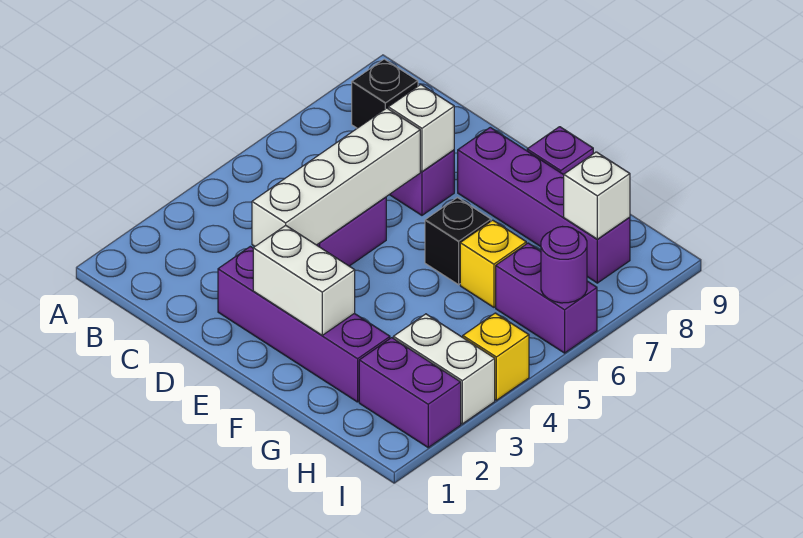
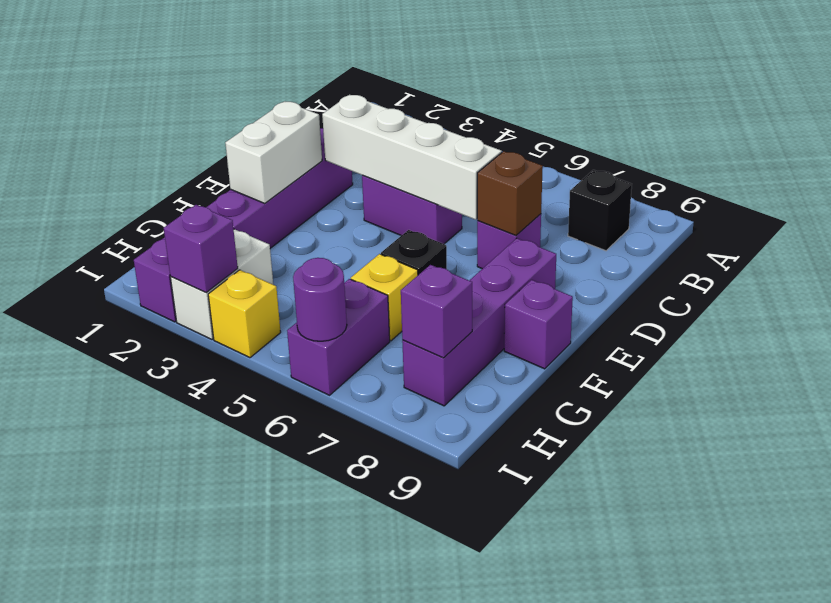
white brick D7 level 2 -> brown brick D7 level 2
white brick H8 level 2 -> purple brick H8 level 2
none -> purple brick I3 level 2

